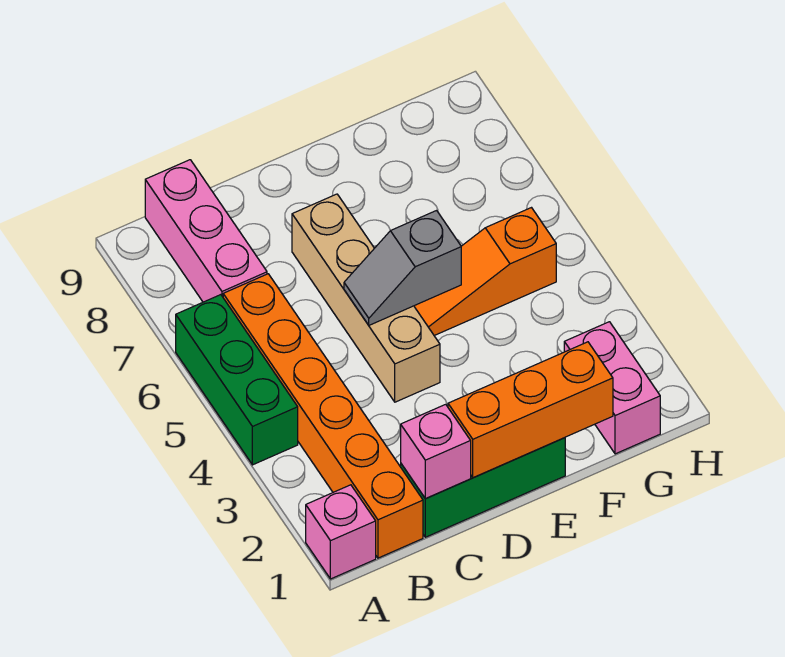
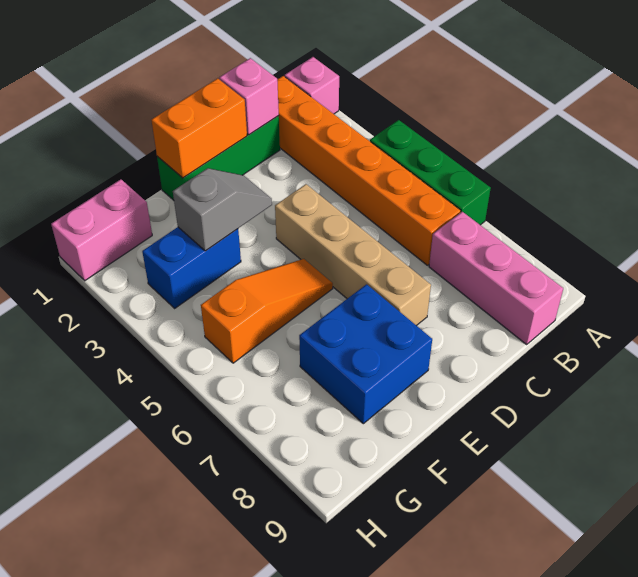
orange brick D1:F1 level 2 -> orange brick D1:E1 level 2
grey slope D5:E5 level 2 top E -> grey slope E3:F3 level 2 top F
none -> blue brick E7:F8 level 1
none -> blue brick F3:G3 level 1
pink brick G1:G2 level 1 -> pink brick G1:H1 level 1

